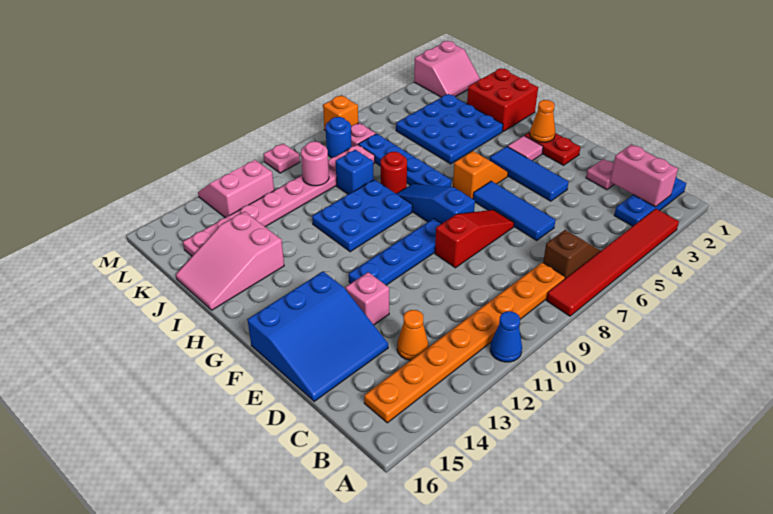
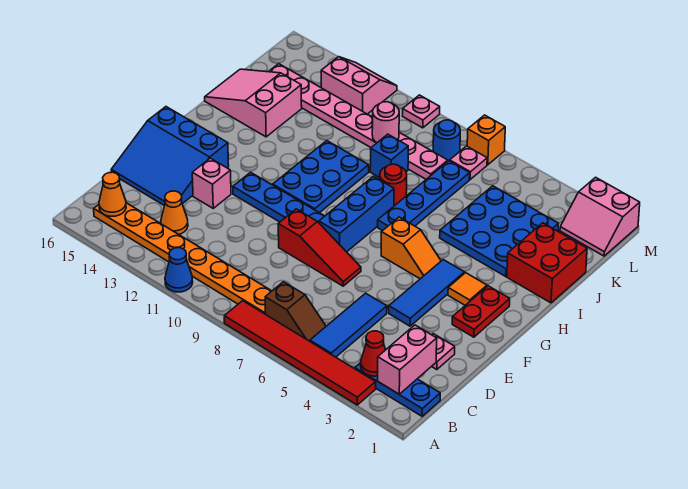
none -> red cone B3 level 2
blue tile D6:F6 level 1 -> blue tile B5:D5 level 1
blue slope F8:H8 level 1 top F -> blue brick F8:H8 level 1
orange cone G2 level 2 -> orange cone B15 level 2
pink tile G3 level 1 -> orange tile G3 level 1
blue plate H9:I11 level 1 -> blue plate G10:I11 level 1

